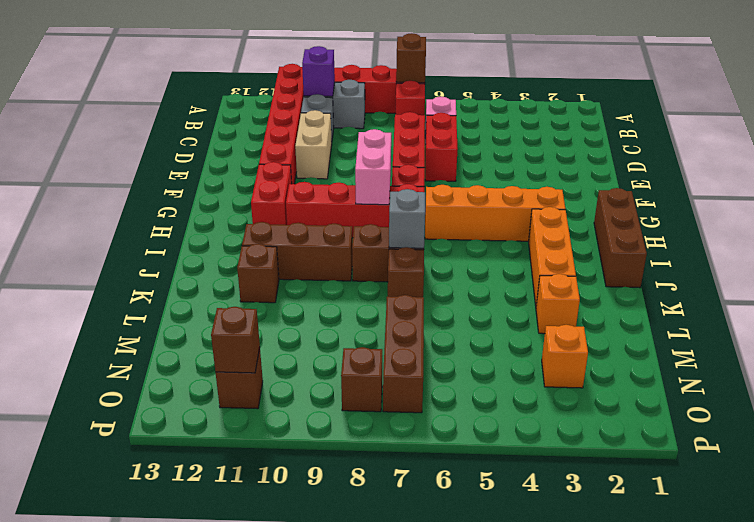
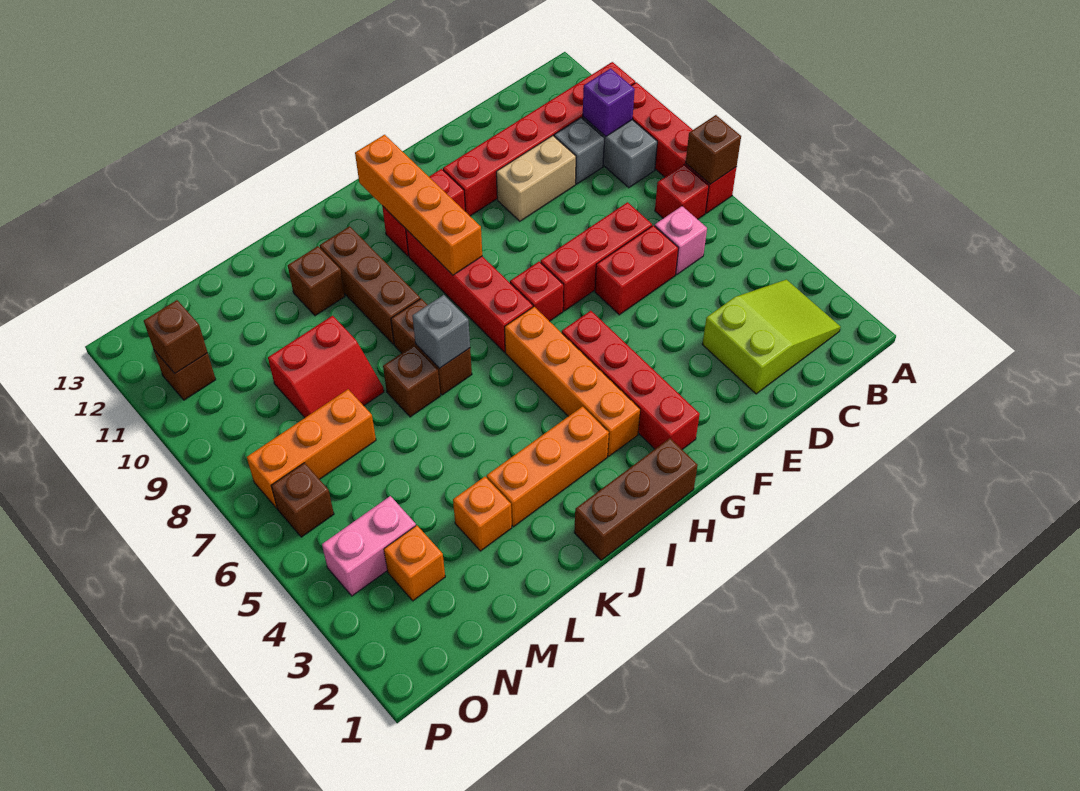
none -> lime slope B2:D3 level 1 top D
none -> red brick G2:G5 level 1
pink brick G8:H8 level 2 -> pink brick N4:O4 level 1
none -> orange brick H9:H12 level 2
none -> red slope L8:M9 level 1 top 9
brown brick M7:O7 level 1 -> orange brick M7:O7 level 1
brown brick O8 level 1 -> brown brick O6 level 1

